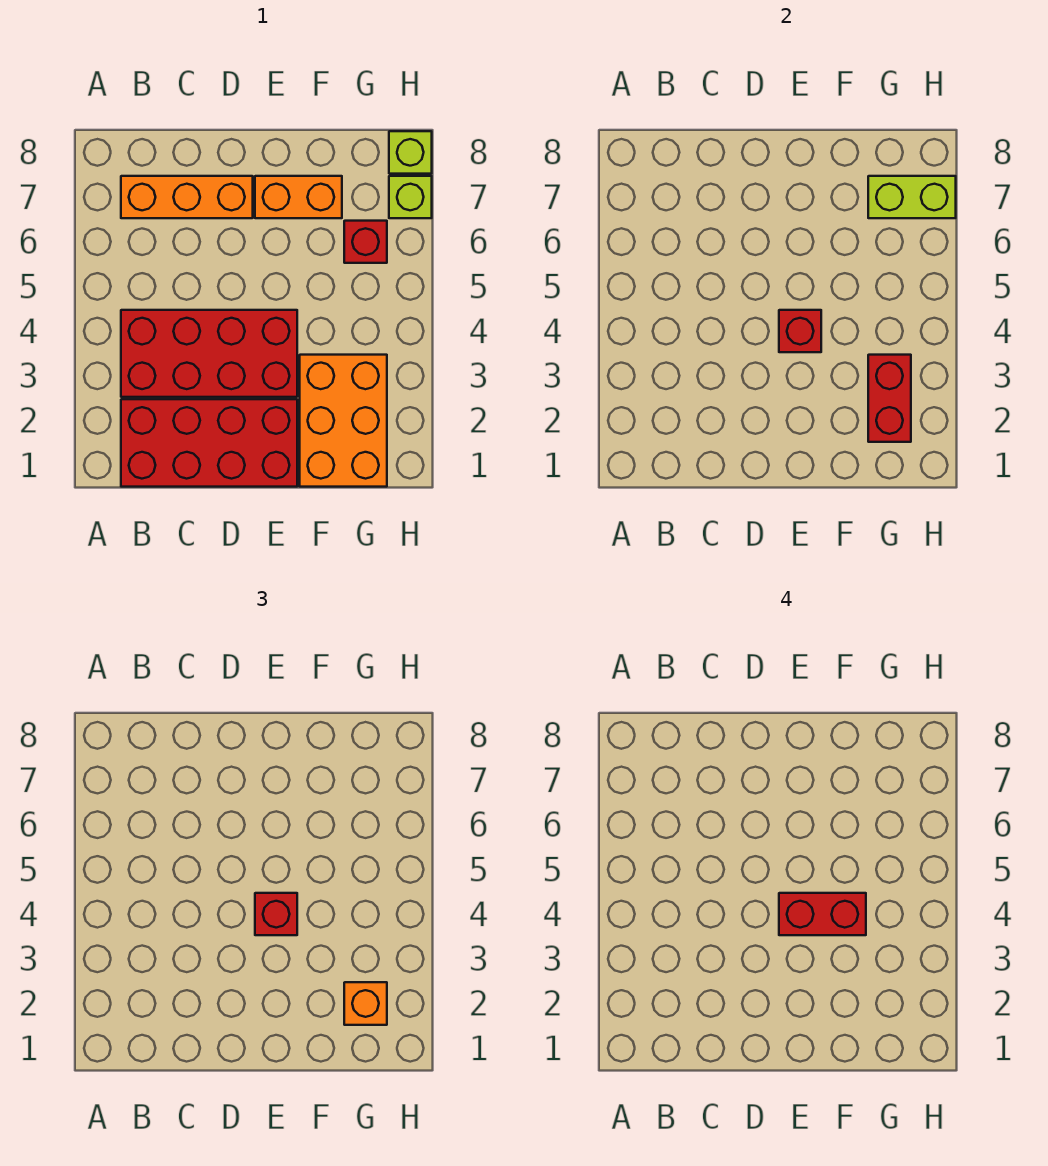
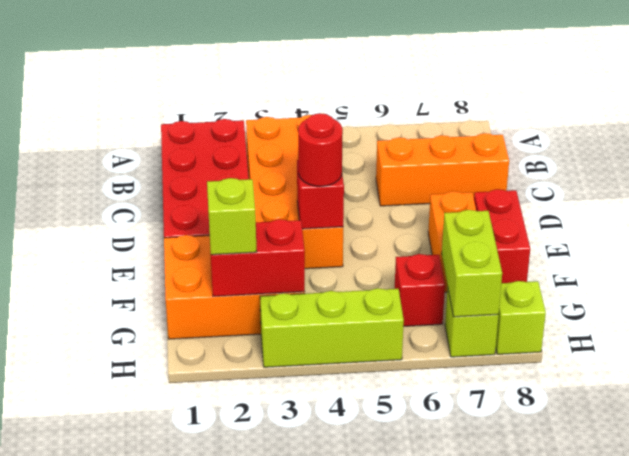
red brick B3:E4 level 1 -> orange brick B3:E4 level 1
orange brick B7:D7 level 1 -> orange brick C6:C8 level 1
red brick E4 level 3 -> red round brick E4 level 3
red brick E4:F4 level 4 -> red brick E8:F8 level 1
orange brick G2 level 3 -> lime brick G2 level 3
none -> lime brick H3:H5 level 1

